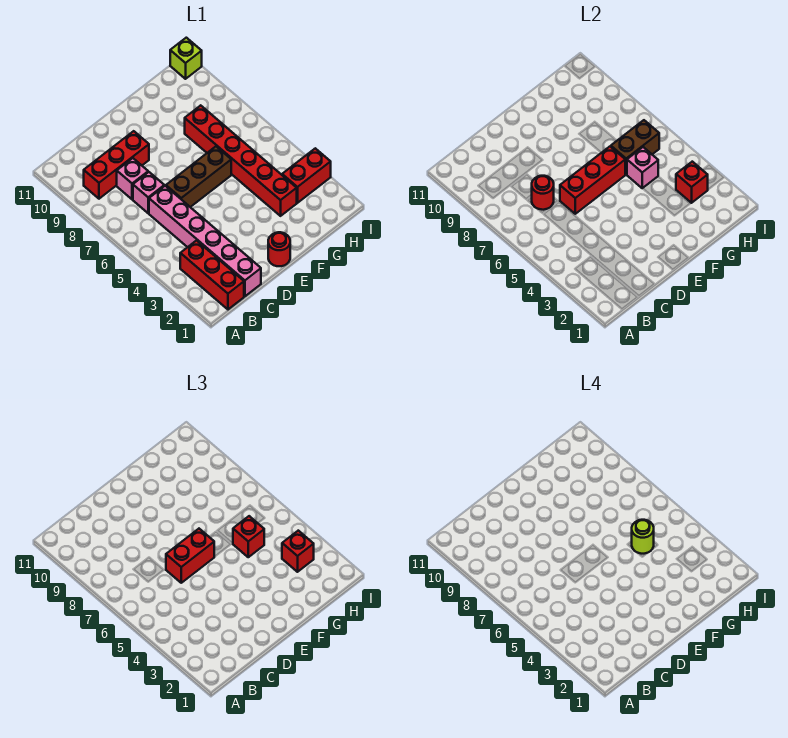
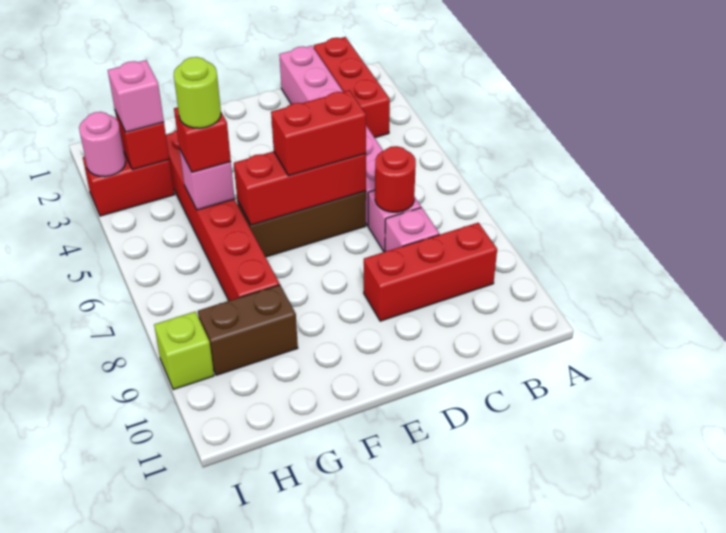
red round brick E1 level 1 -> none
brown brick G6:H6 level 2 -> brown brick G9:H9 level 1
red brick H3 level 3 -> pink brick H3 level 3
none -> pink round brick I3 level 2
lime brick I11 level 1 -> lime brick I9 level 1

